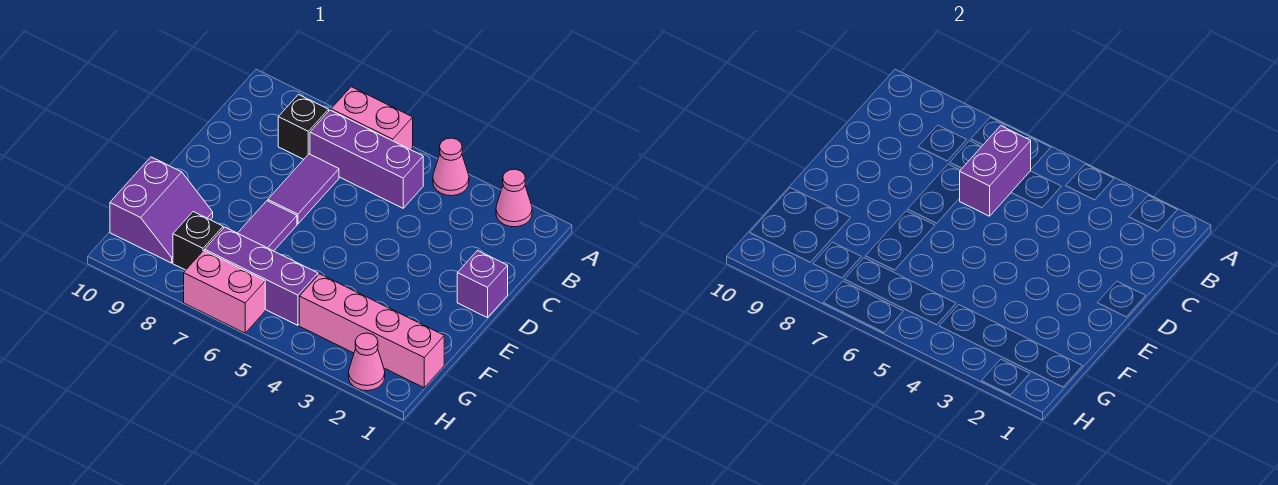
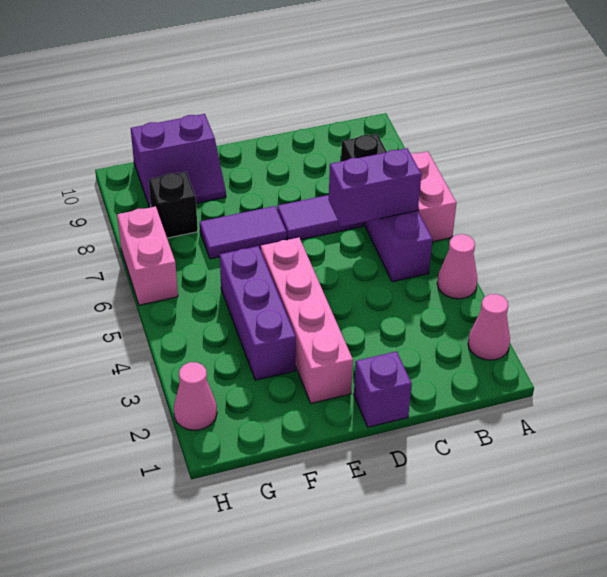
pink brick G1:G4 level 1 -> pink brick E2:E5 level 1
purple brick G5:G7 level 1 -> purple brick F3:F5 level 1

